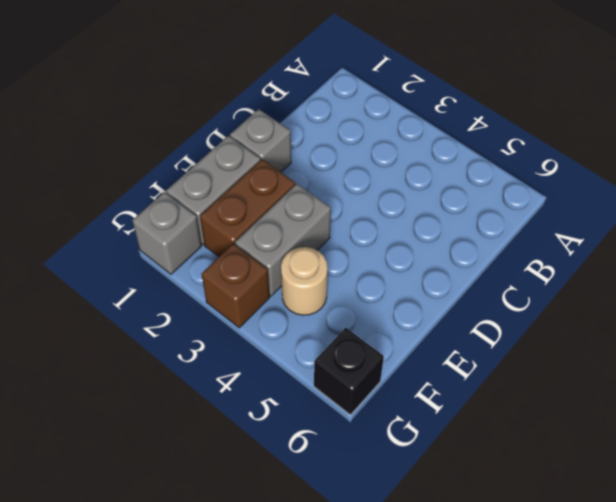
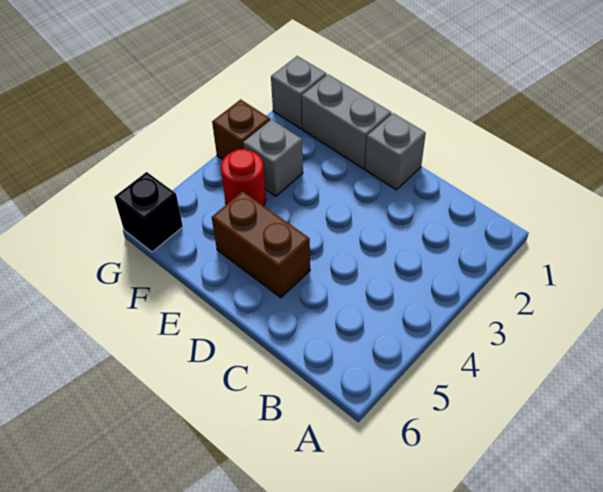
brown brick E2:F2 level 1 -> brown brick D5:E5 level 1
grey brick E3:F3 level 1 -> grey brick F3 level 1
tan round brick F4 level 1 -> red round brick F4 level 1

